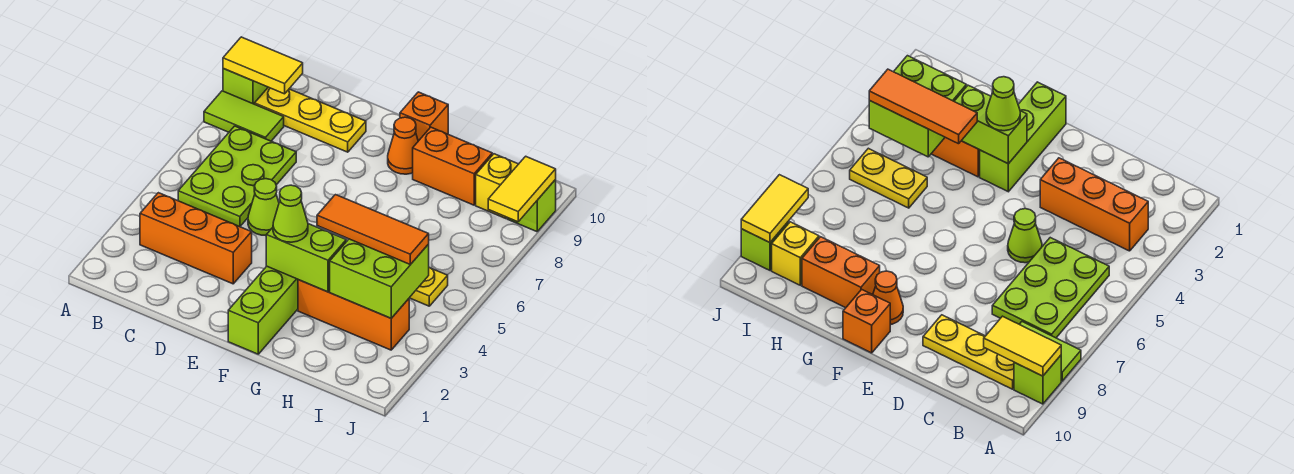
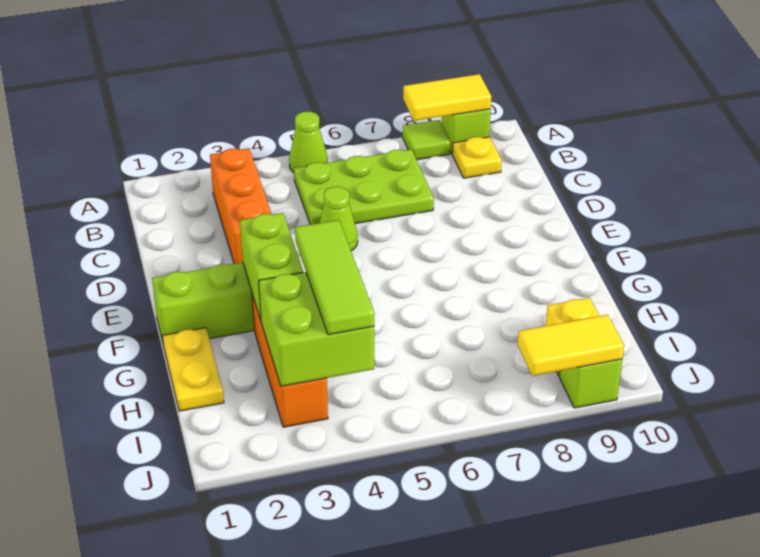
lime tile A8:B8 level 1 -> lime tile A8 level 1
yellow tile A9:B9 level 2 -> yellow tile A8:A9 level 2
yellow plate B9:D9 level 1 -> yellow plate B9 level 1
lime cone F3 level 3 -> lime cone A5 level 1
orange cone F9 level 1 -> none
orange brick F10 level 1 -> none
orange tile G4:I4 level 3 -> lime tile G4:I4 level 3
orange brick G9:H9 level 1 -> none
yellow plate H5:I5 level 1 -> yellow plate G1:H1 level 1

